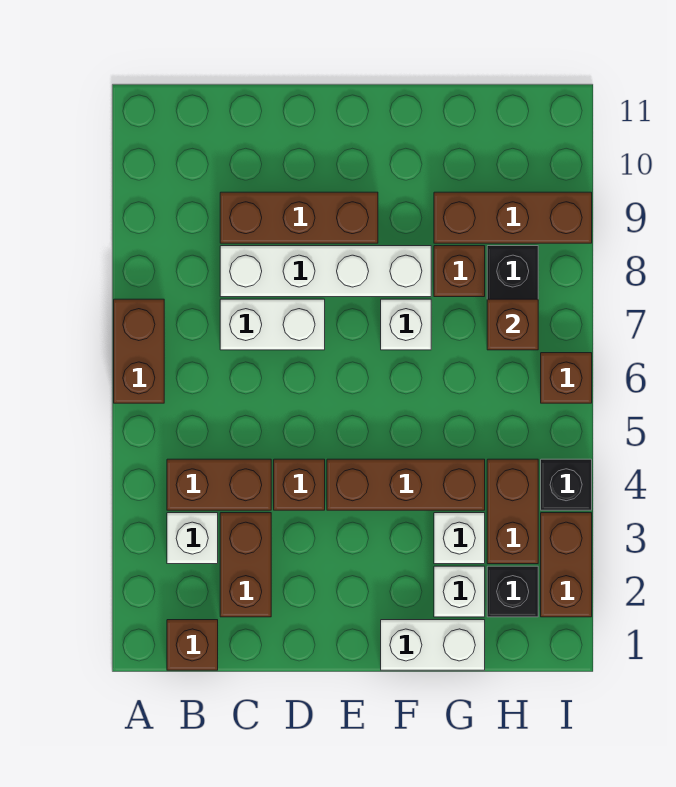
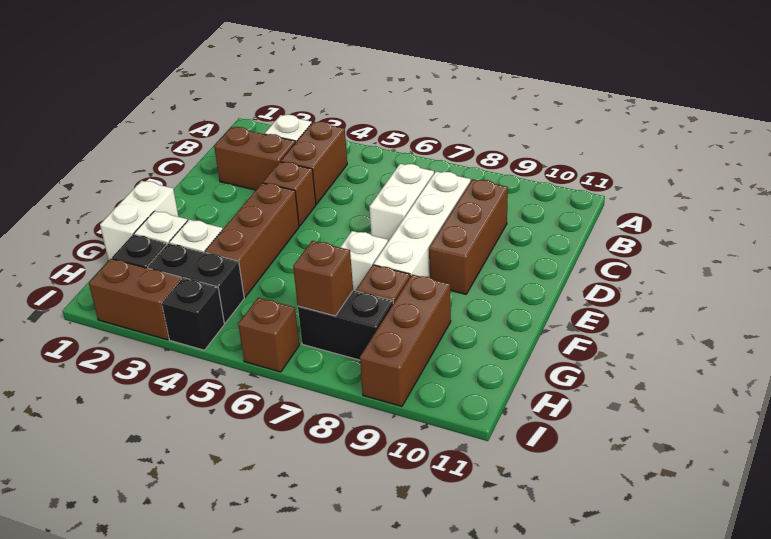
brown brick A6:A7 level 1 -> none
brown brick B1 level 1 -> none
brown brick H3:H4 level 1 -> black brick H3:H4 level 1

